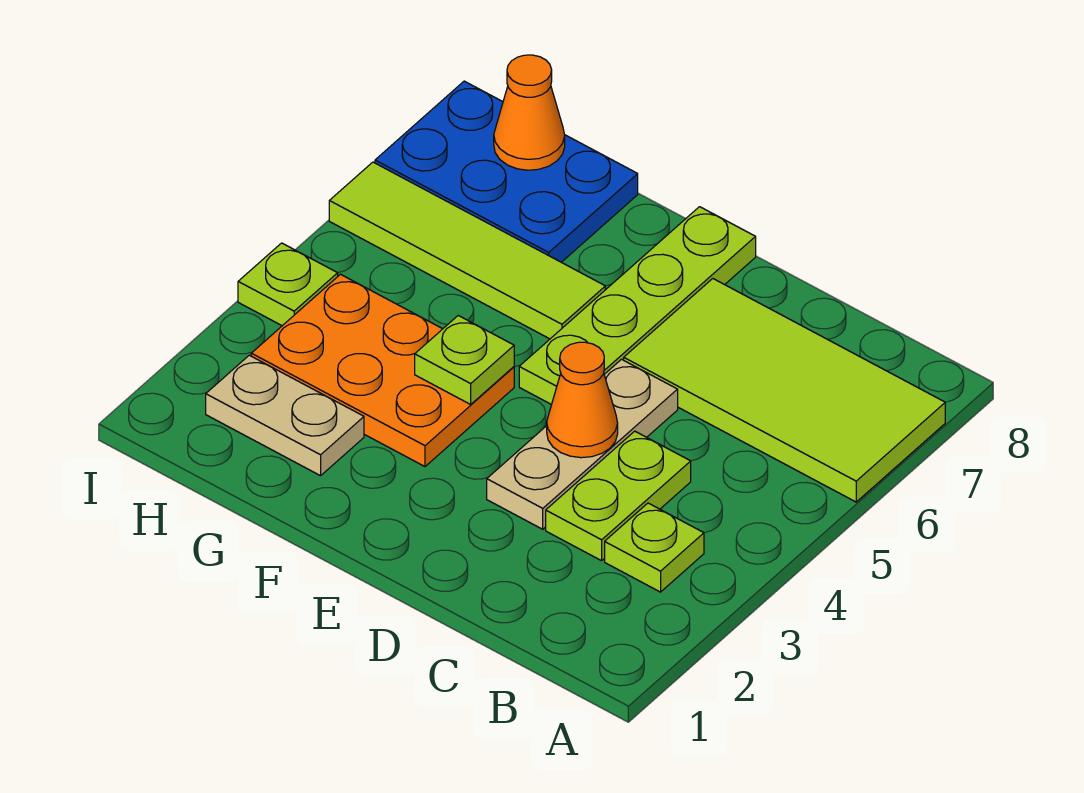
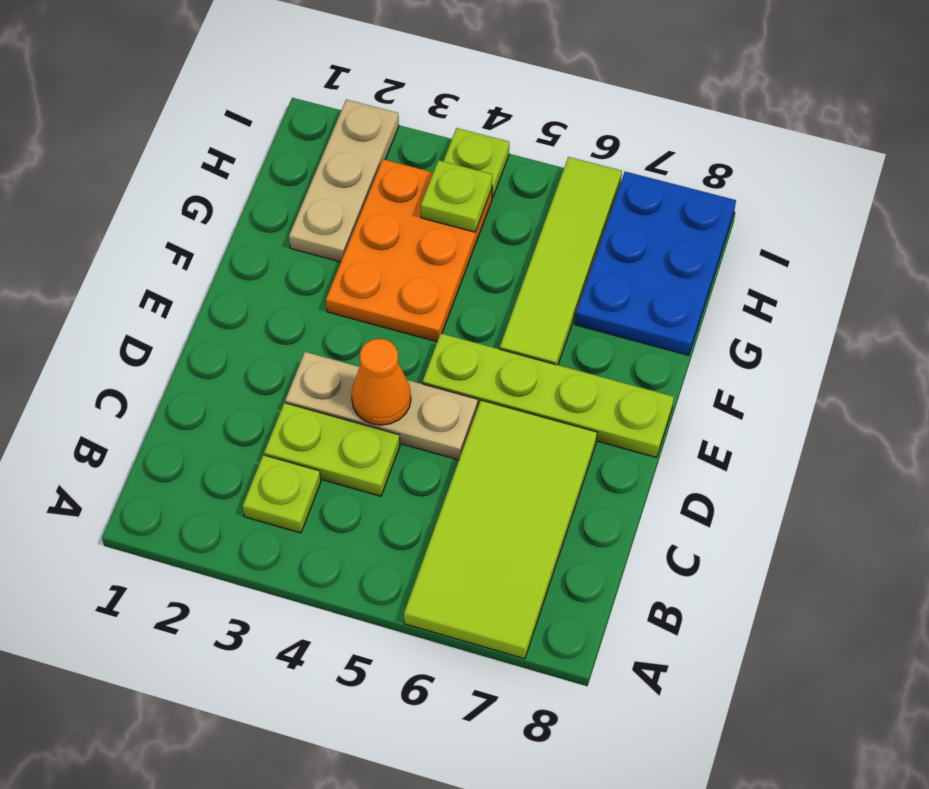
lime plate F4 level 2 -> lime plate H4 level 2
tan plate G2:H2 level 1 -> tan plate G2:I2 level 1
orange cone H8 level 2 -> none

